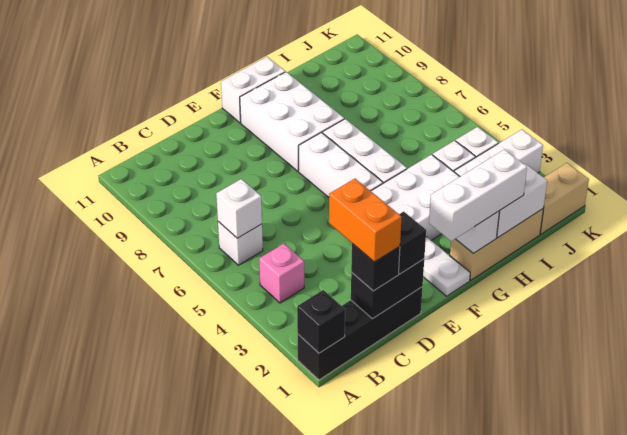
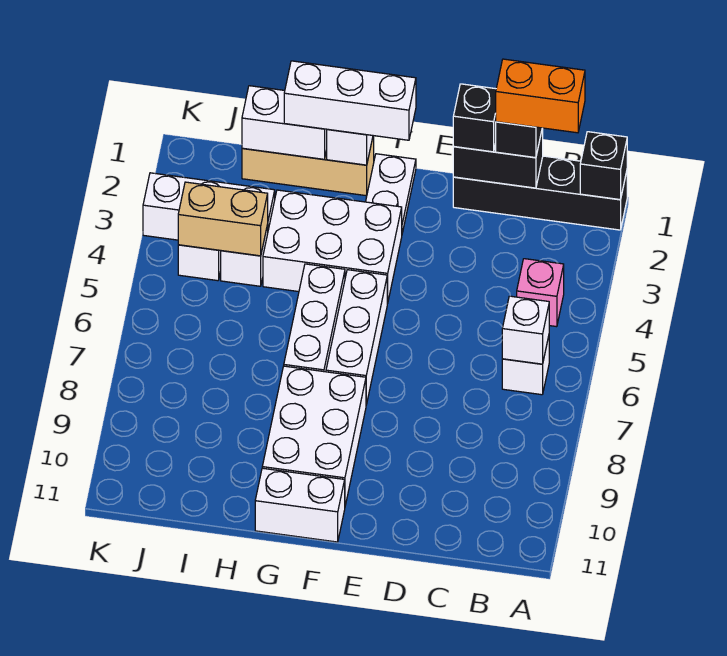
orange brick C1:C2 level 4 -> orange brick B1:C1 level 4
tan brick J1:K1 level 1 -> tan brick I4:J4 level 2

